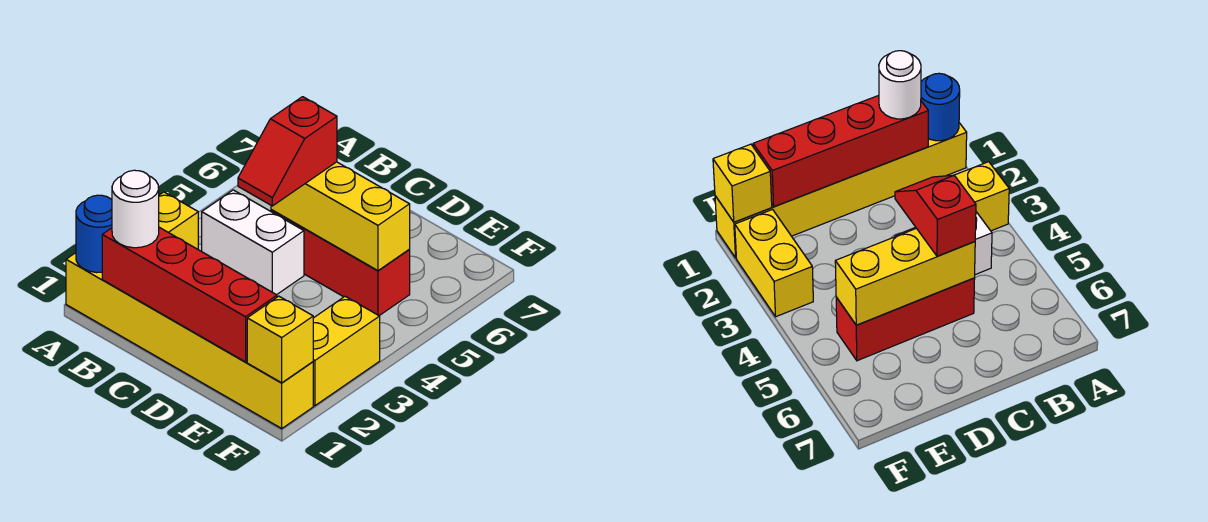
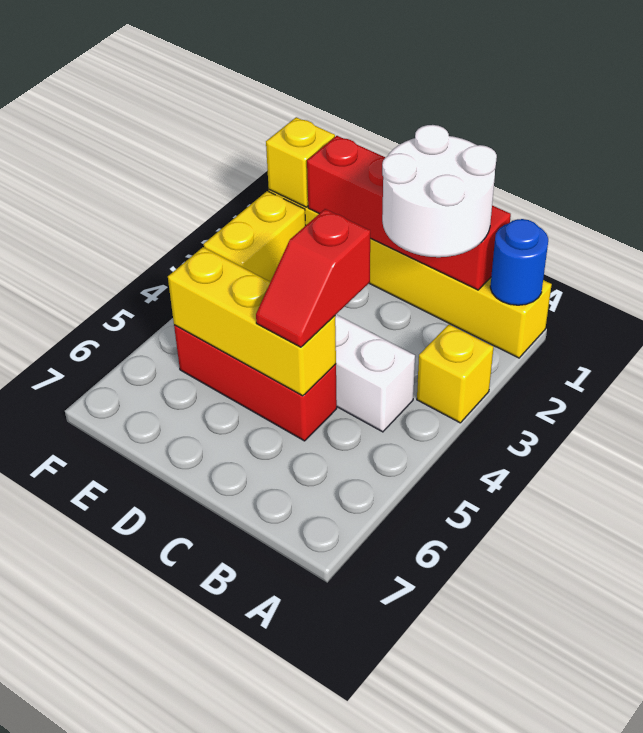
white round brick B1 level 3 -> white round brick B1:C2 level 3
red slope C4:C5 level 3 top 5 -> red slope C4:C5 level 3 top 4

